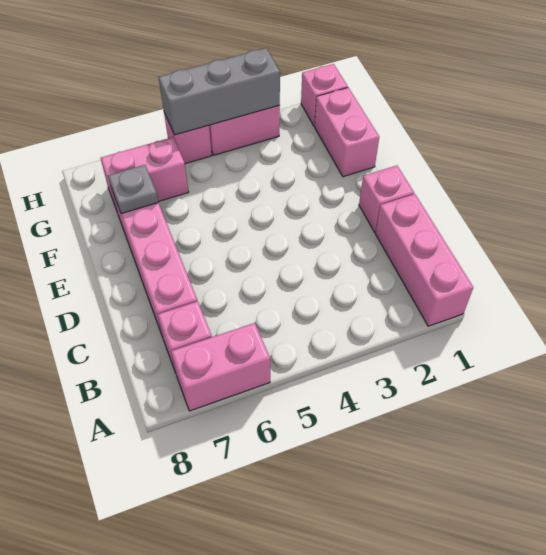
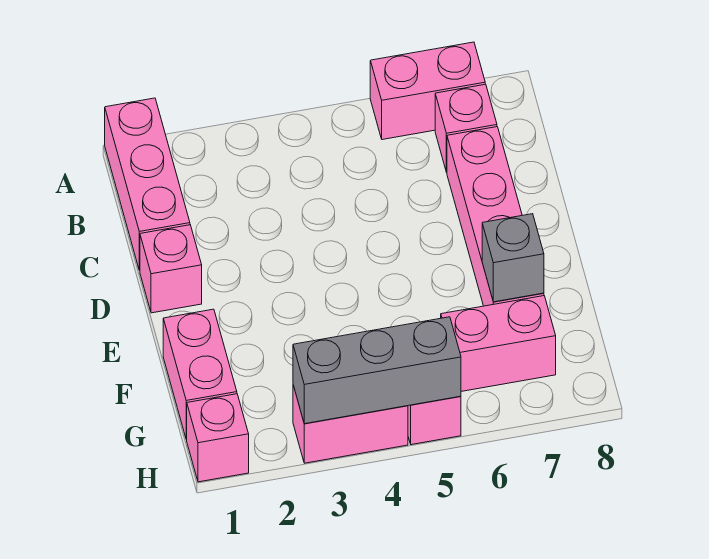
grey plate F7 level 2 -> grey brick F7 level 2

